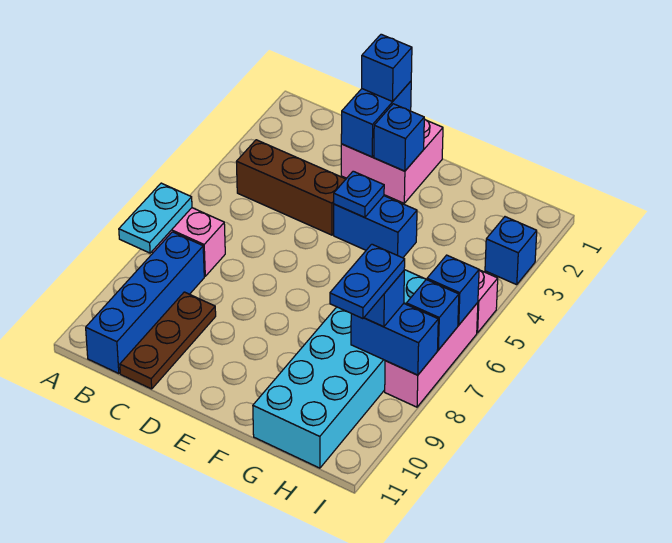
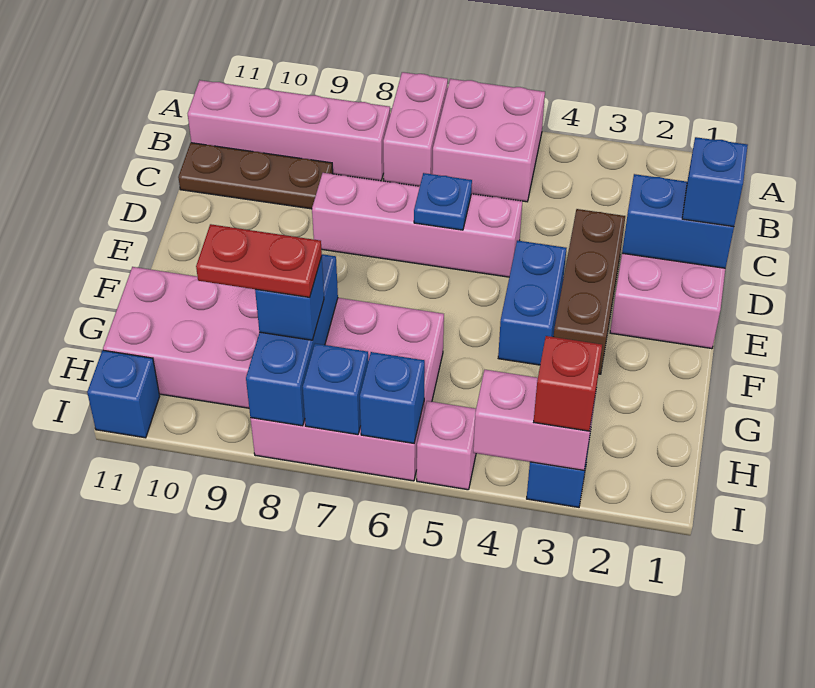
none -> pink brick A5:B6 level 1
cyan plate A7:A8 level 2 -> none
brown brick B4:D4 level 1 -> brown brick D3:F3 level 1
blue brick B8:B11 level 1 -> pink brick B8:B11 level 1
none -> pink brick D5:D8 level 1
blue brick E2 level 2 -> blue brick I11 level 1
blue plate E4 level 2 -> blue plate D6 level 2
cyan brick G6:H11 level 1 -> pink brick G6:H11 level 1
blue brick H8:I8 level 2 -> blue brick G8:I8 level 2
blue plate H8:H9 level 4 -> red plate H8:H9 level 4
none -> pink brick I3:I4 level 2
none -> red brick I3 level 3

